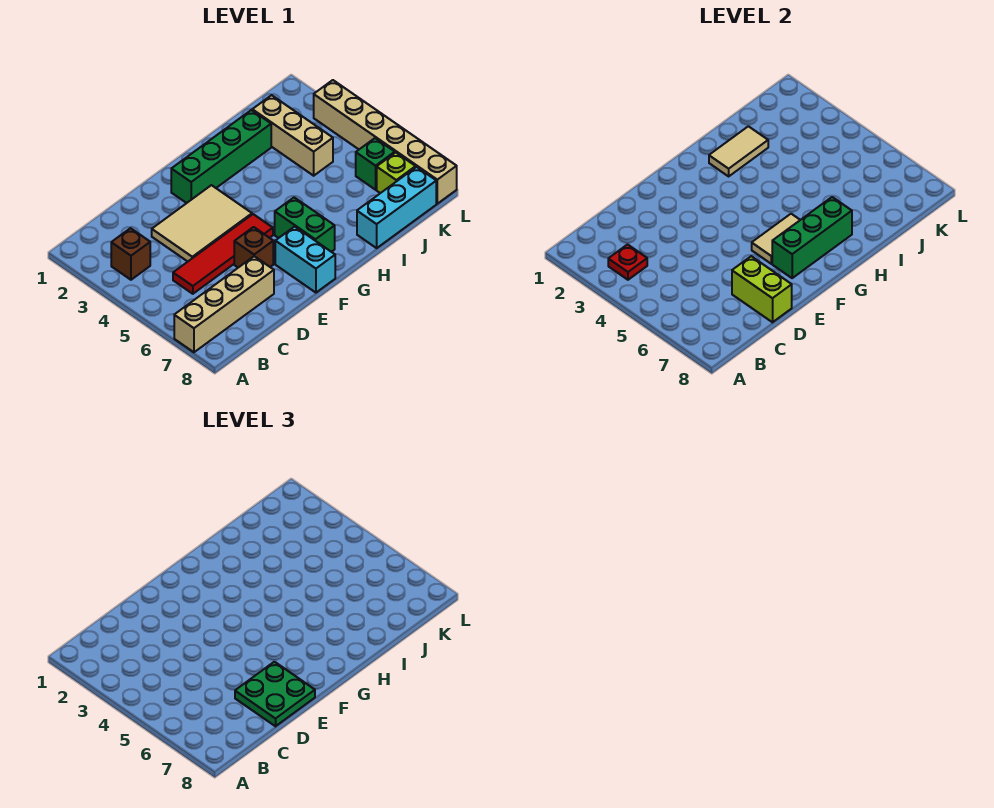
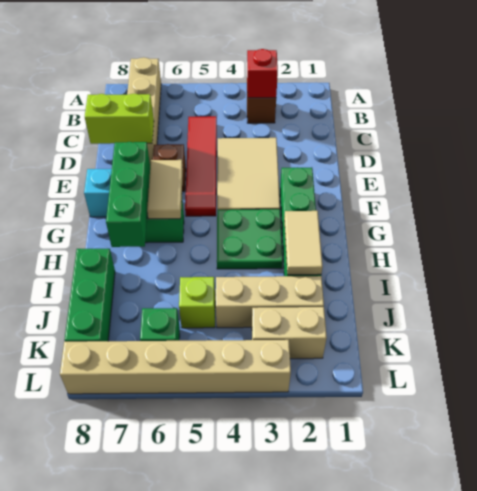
red plate B3 level 2 -> red brick B3 level 2
green plate D7:E8 level 3 -> green plate G3:H4 level 1
cyan brick I8:K8 level 1 -> green brick I8:K8 level 1
none -> tan brick K2:K3 level 1
lime brick K7 level 1 -> lime brick J5 level 1

